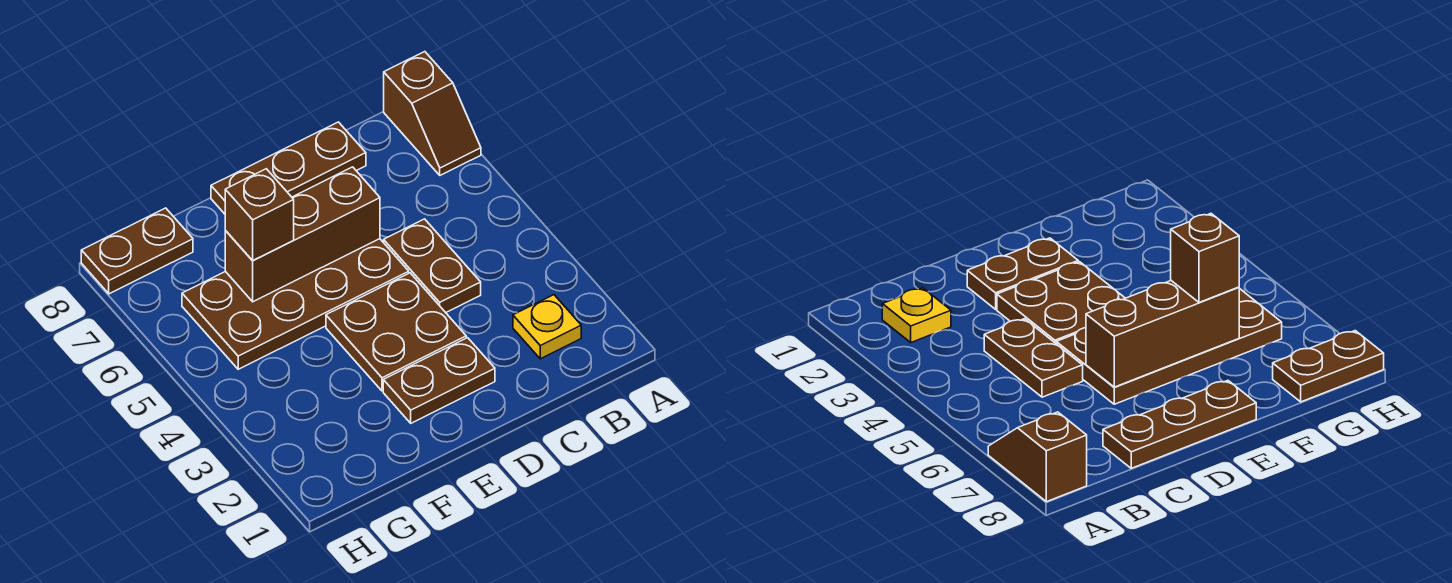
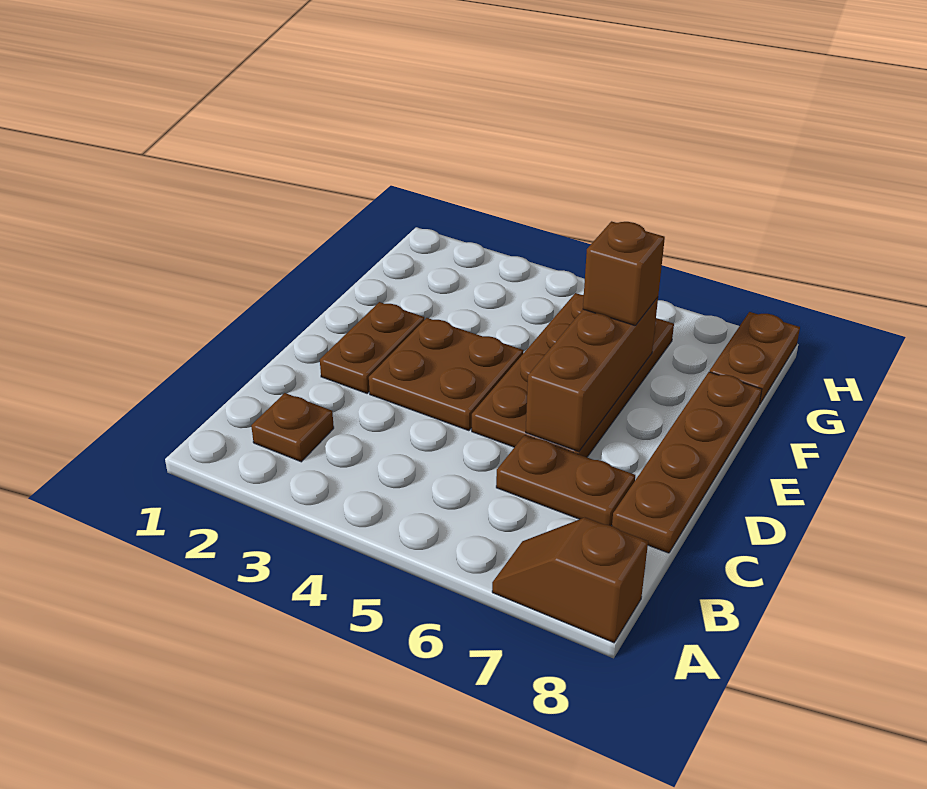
yellow plate B2 level 1 -> brown plate B2 level 1
brown plate C4:C5 level 1 -> brown plate C6:C7 level 1
brown plate C8:E8 level 1 -> brown plate C8:F8 level 1

